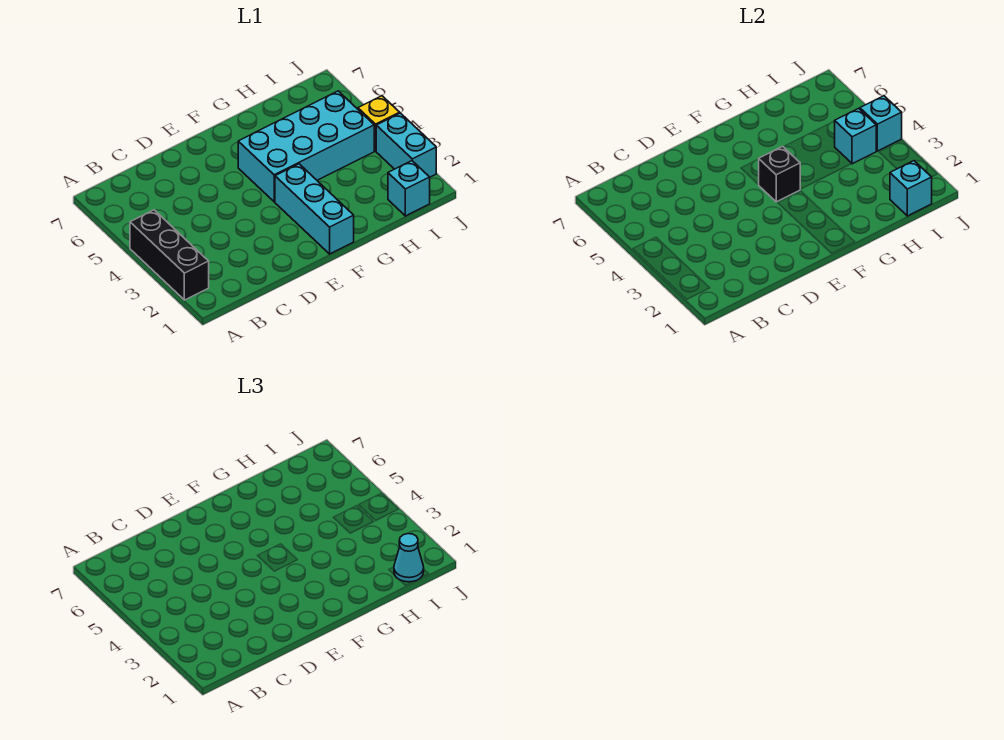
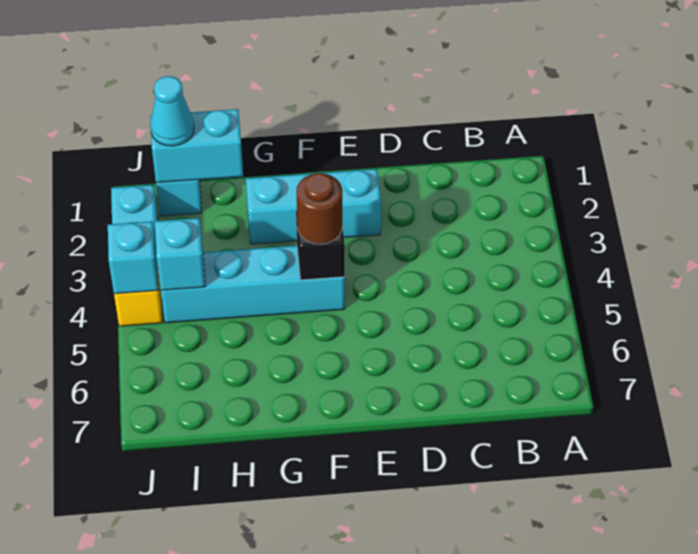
black brick A2:A4 level 1 -> none
cyan brick F1:F3 level 1 -> cyan brick E2:G2 level 1
cyan brick F4:I5 level 1 -> cyan brick F4:I4 level 1
none -> brown round brick F4 level 3
cyan brick I1 level 2 -> cyan brick H1:I1 level 2

